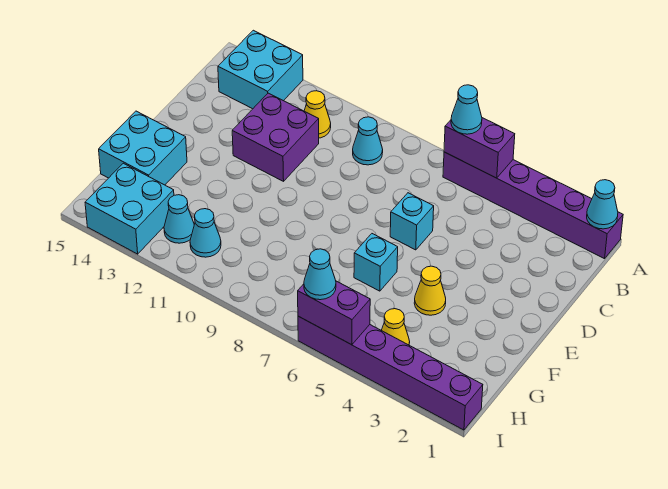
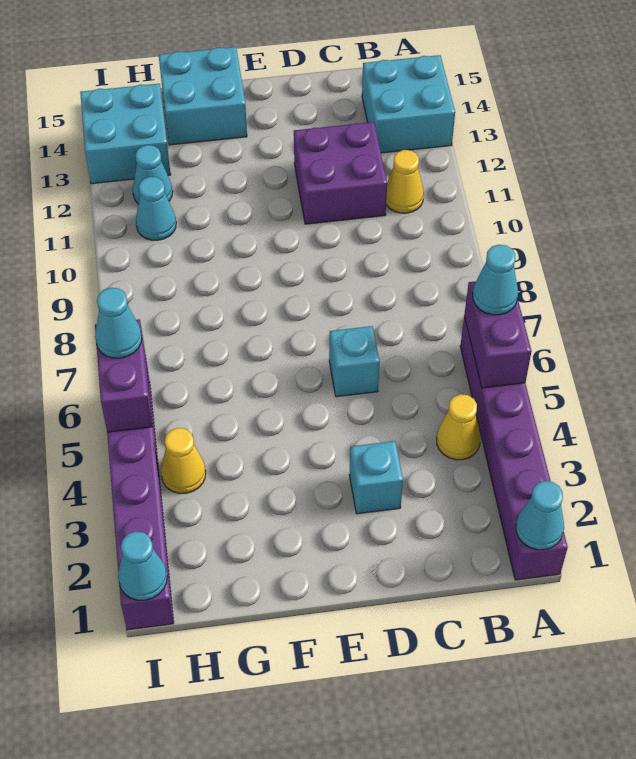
cyan cone B9 level 1 -> cyan cone I1 level 2
yellow cone F4 level 1 -> yellow cone B4 level 1
cyan brick F6 level 1 -> cyan brick D3 level 1

